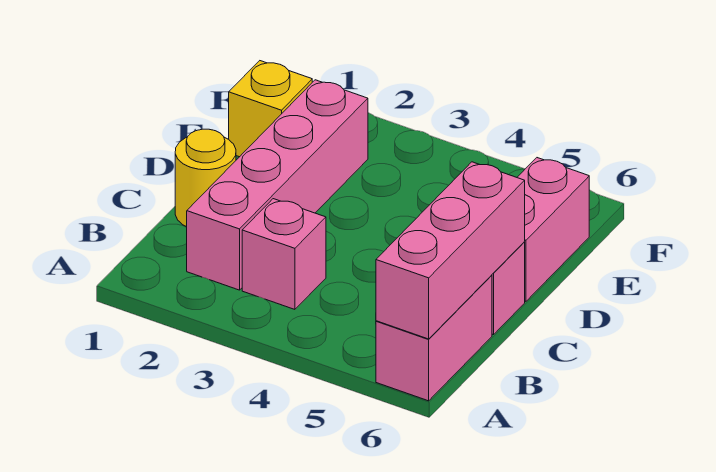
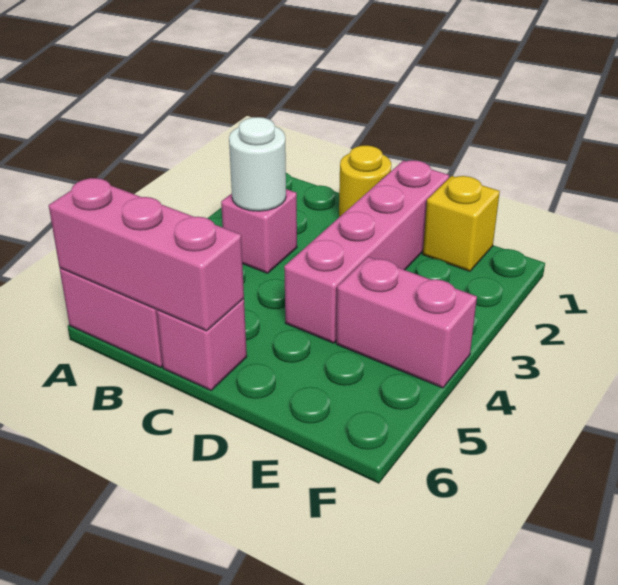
pink brick B2:E2 level 1 -> pink brick D1:D4 level 1
none -> white round brick B3 level 2
pink brick D6:E6 level 1 -> pink brick E4:F4 level 1

